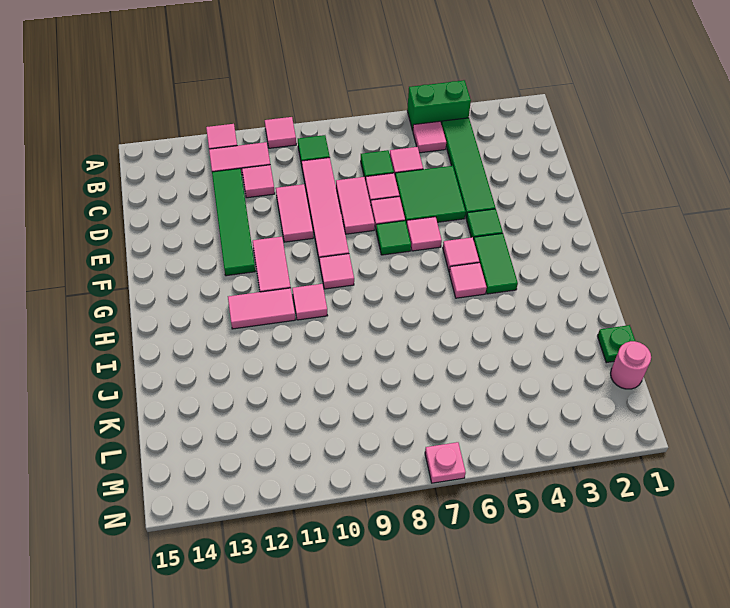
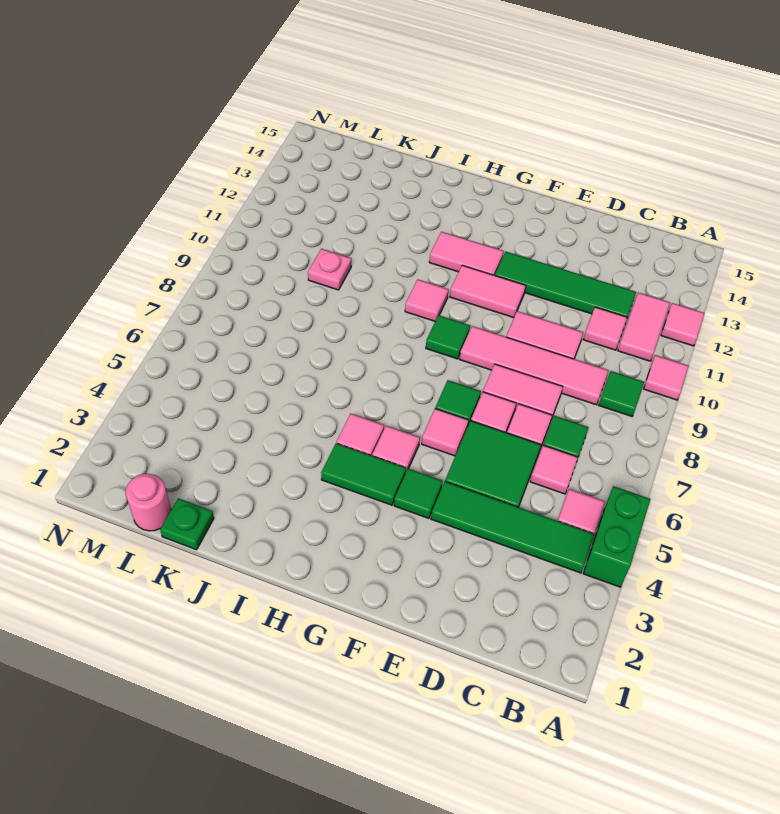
pink tile G9 level 1 -> green tile G9 level 1
pink tile H11:H12 level 1 -> pink tile G12:H12 level 1
pink plate N7 level 1 -> pink plate K10 level 1

